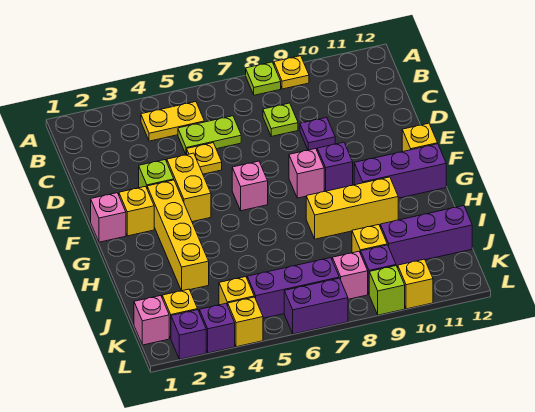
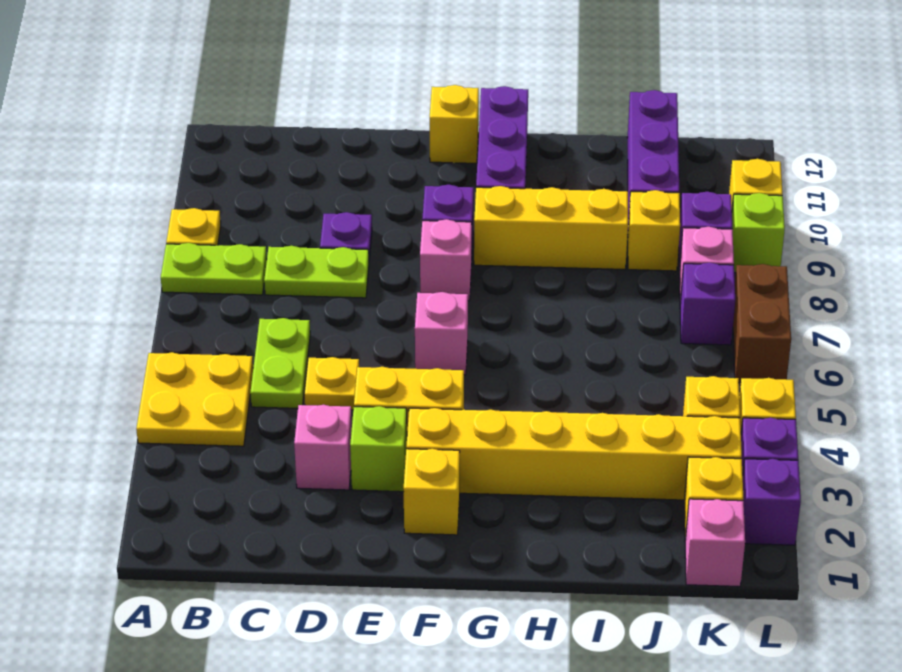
lime plate A8 level 1 -> lime plate A8:B8 level 1
yellow plate B4:B5 level 1 -> yellow plate A4:B5 level 1
lime plate C8 level 1 -> lime plate C8:D8 level 1
pink brick F1 level 1 -> pink brick D3 level 1
yellow brick F3:I3 level 1 -> yellow brick F3:K3 level 1
yellow brick H8:H10 level 1 -> yellow brick G9:I9 level 1
purple brick K5:K7 level 1 -> purple brick K7 level 1
purple brick L6:L7 level 1 -> brown brick L6:L7 level 1

